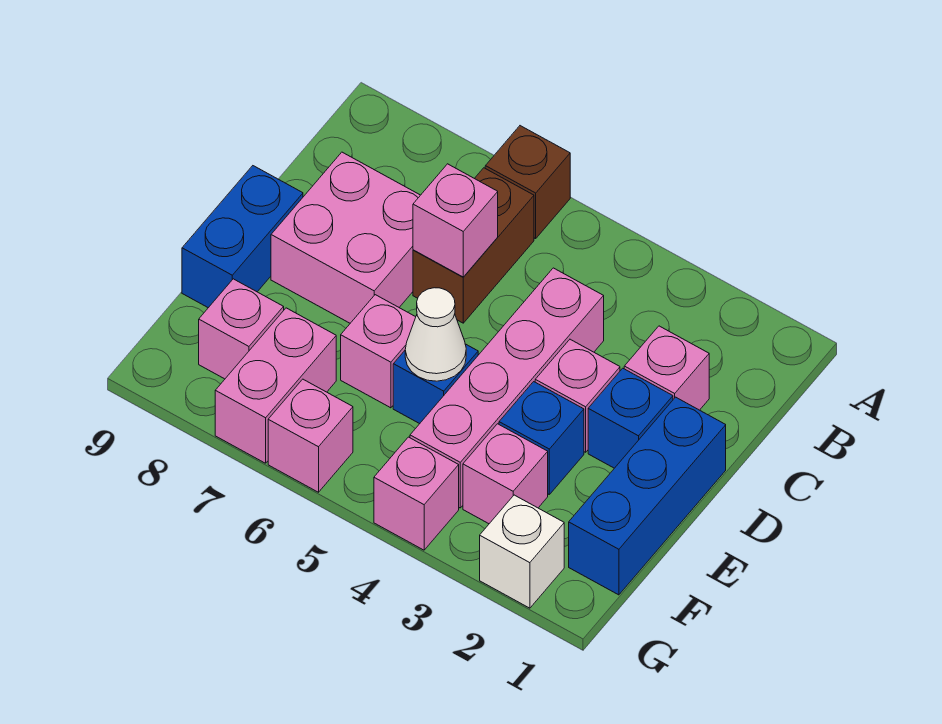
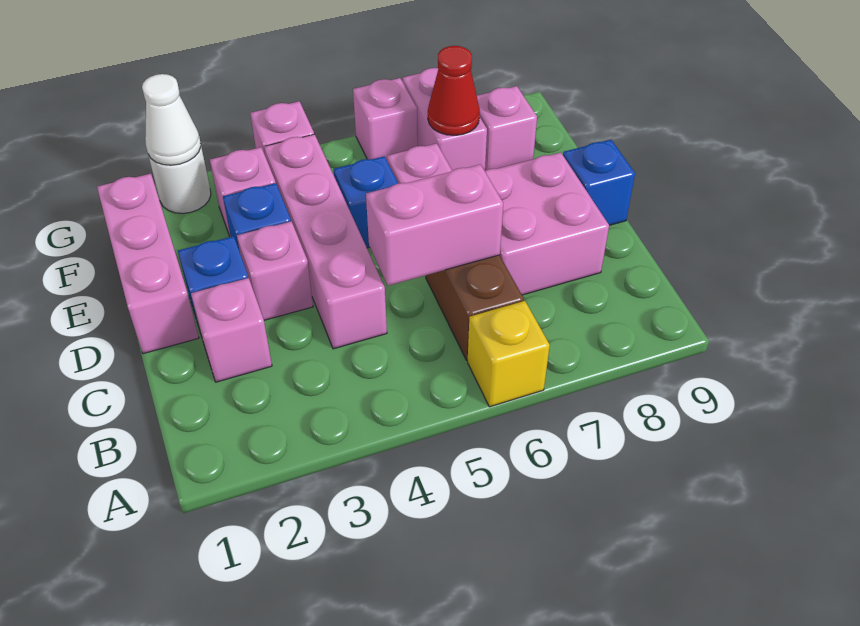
brown brick A6 level 1 -> yellow brick A6 level 1
pink brick C6 level 2 -> pink brick C5:C6 level 2
blue brick D1:F1 level 1 -> pink brick D1:F1 level 1
blue brick D9:E9 level 1 -> blue brick D9 level 1
white cone E5 level 2 -> white cone G2 level 2
none -> red cone F7 level 2
white brick G2 level 1 -> white round brick G2 level 1

